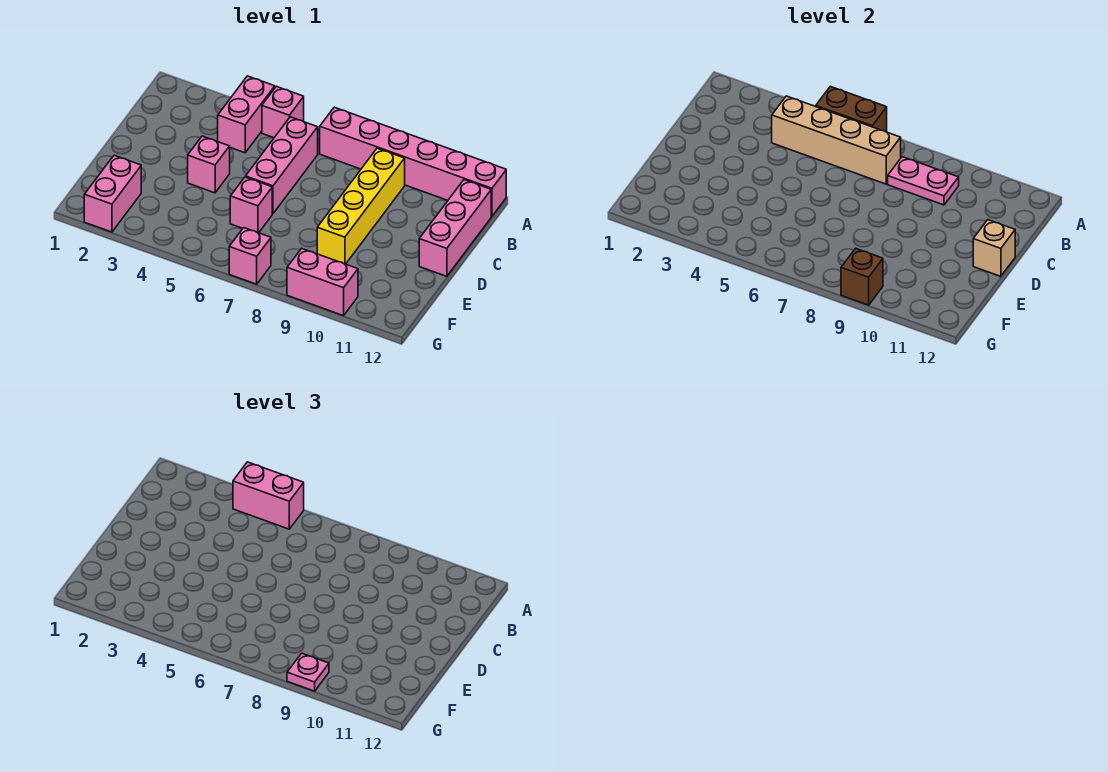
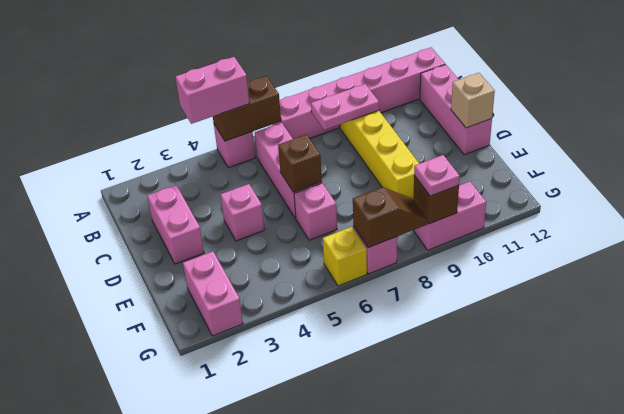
pink brick A4:B4 level 1 -> pink brick C2:D2 level 1
tan brick B4:B7 level 2 -> none
none -> brown brick D6 level 2
none -> yellow brick G6 level 1
none -> brown slope G7:G8 level 2 top 7

